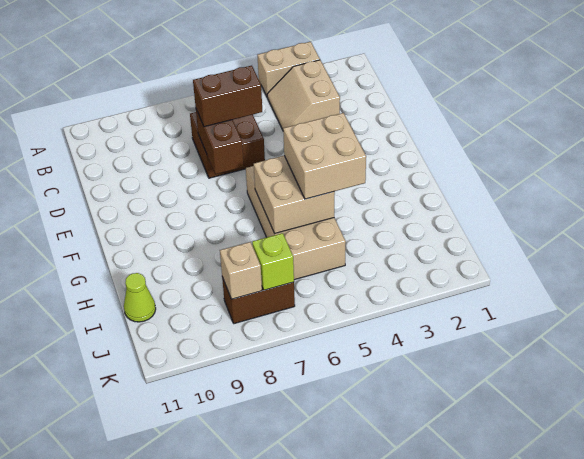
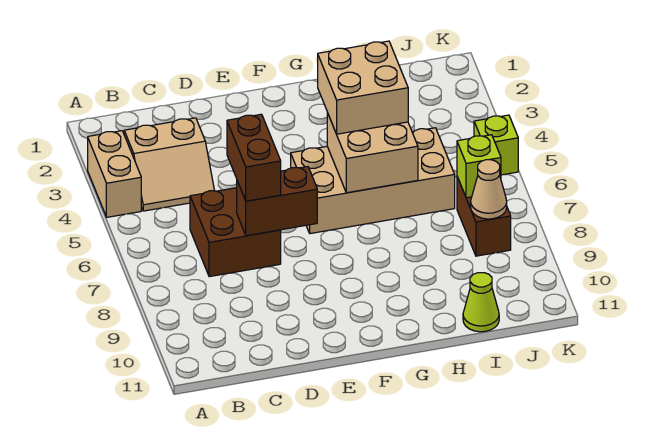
tan brick J8 level 2 -> tan cone J8 level 2
none -> lime brick K5 level 1

